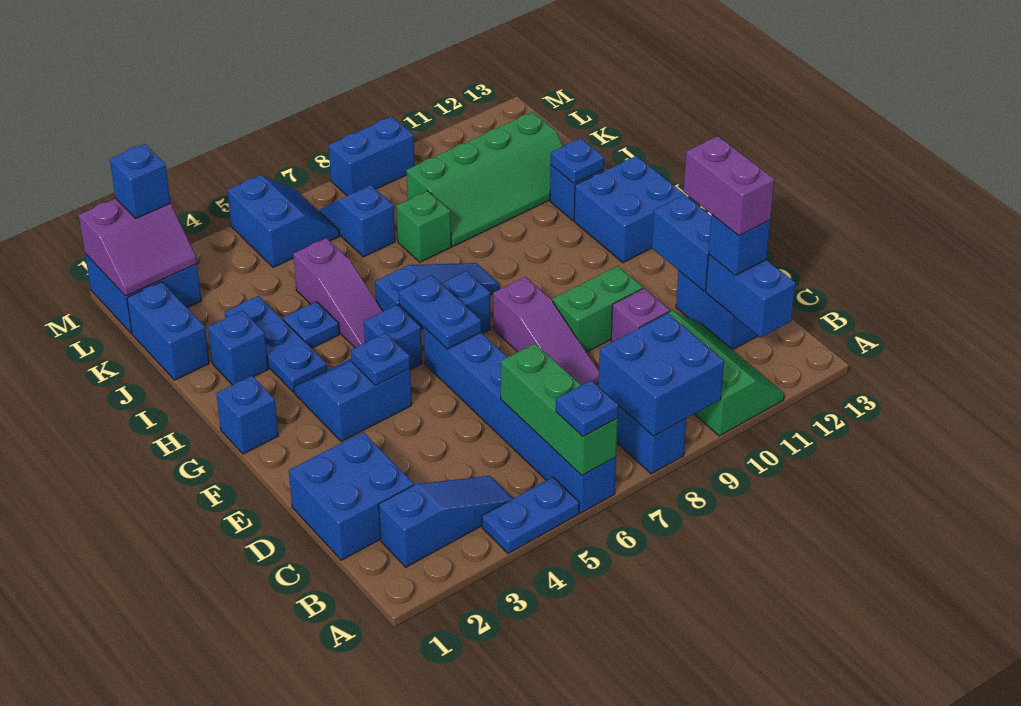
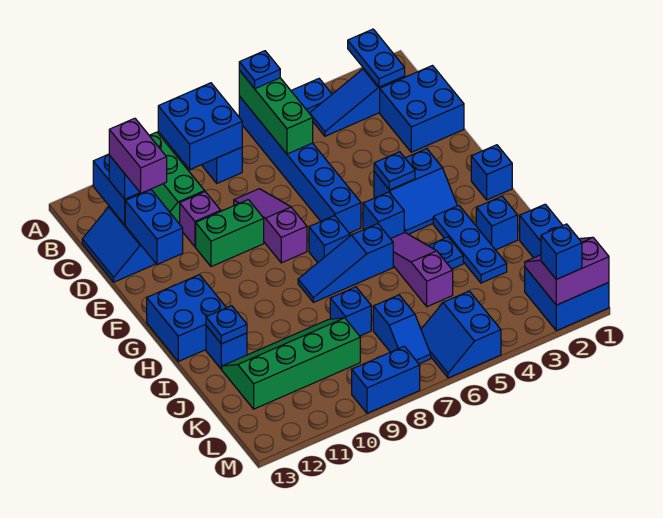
blue plate F6:G6 level 2 -> blue plate A2:B2 level 2
green brick J8 level 1 -> blue brick J8 level 1

